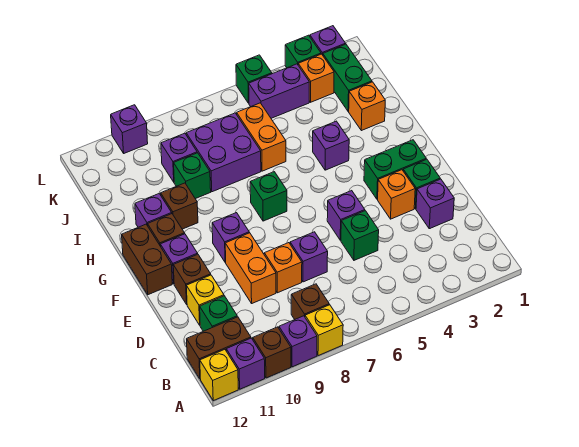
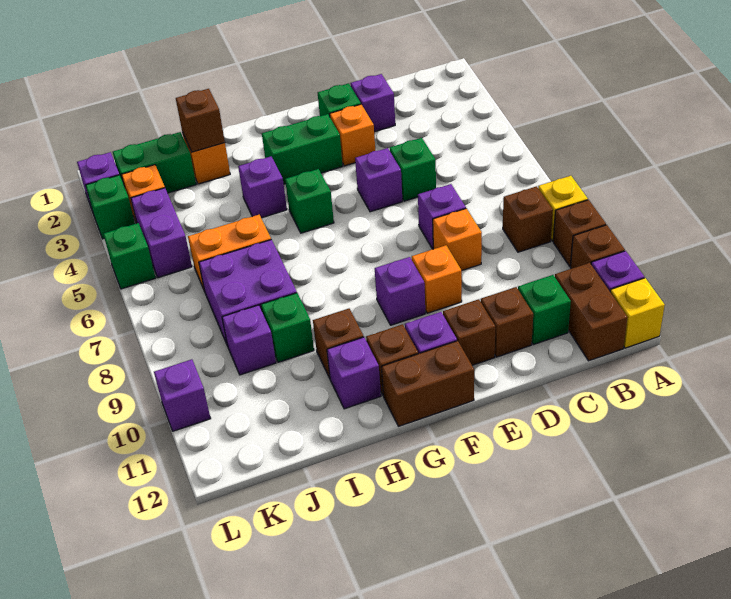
purple brick A9 level 1 -> brown brick A9 level 1
orange brick D9:E9 level 1 -> orange brick E9 level 1
yellow brick D11 level 1 -> brown brick D11 level 1
green brick F2:F3 level 1 -> green brick F3:G3 level 1
green brick G7 level 1 -> green brick G5 level 1
none -> brown brick I2 level 2

